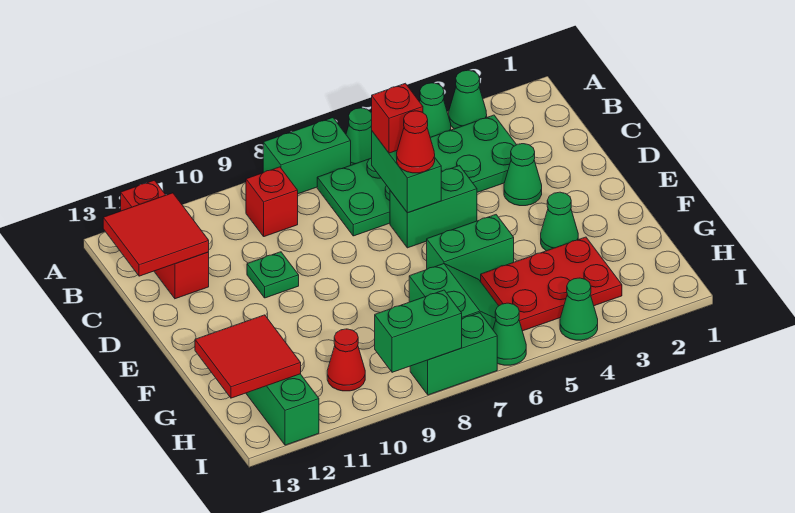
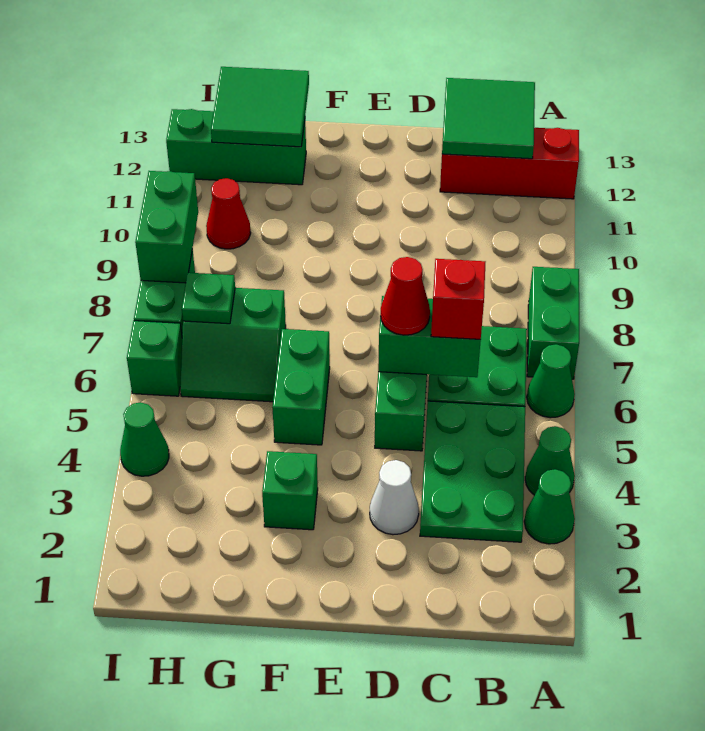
red brick B9 level 1 -> none
red tile B12:C13 level 2 -> green tile B12:C13 level 2
green cone D3 level 1 -> white cone D3 level 1
green plate D10 level 1 -> green plate H7 level 2
green cone F3 level 1 -> green brick F3 level 1
red plate G3:H5 level 1 -> none
red tile G12:H13 level 2 -> green tile G12:H13 level 2
green cone I6 level 1 -> green brick I6 level 1

